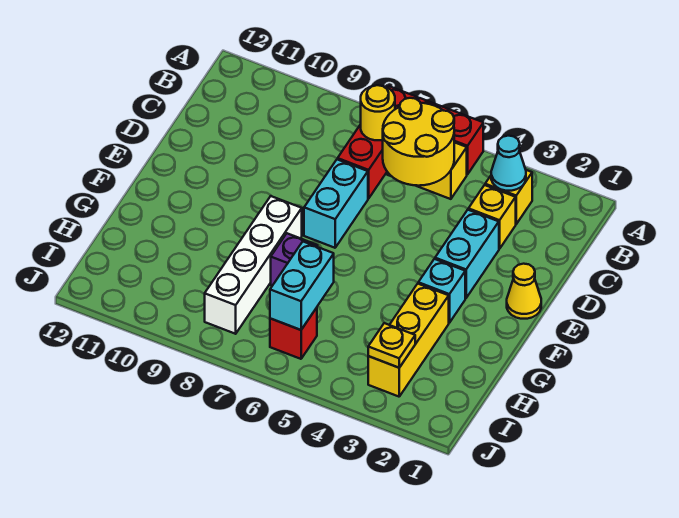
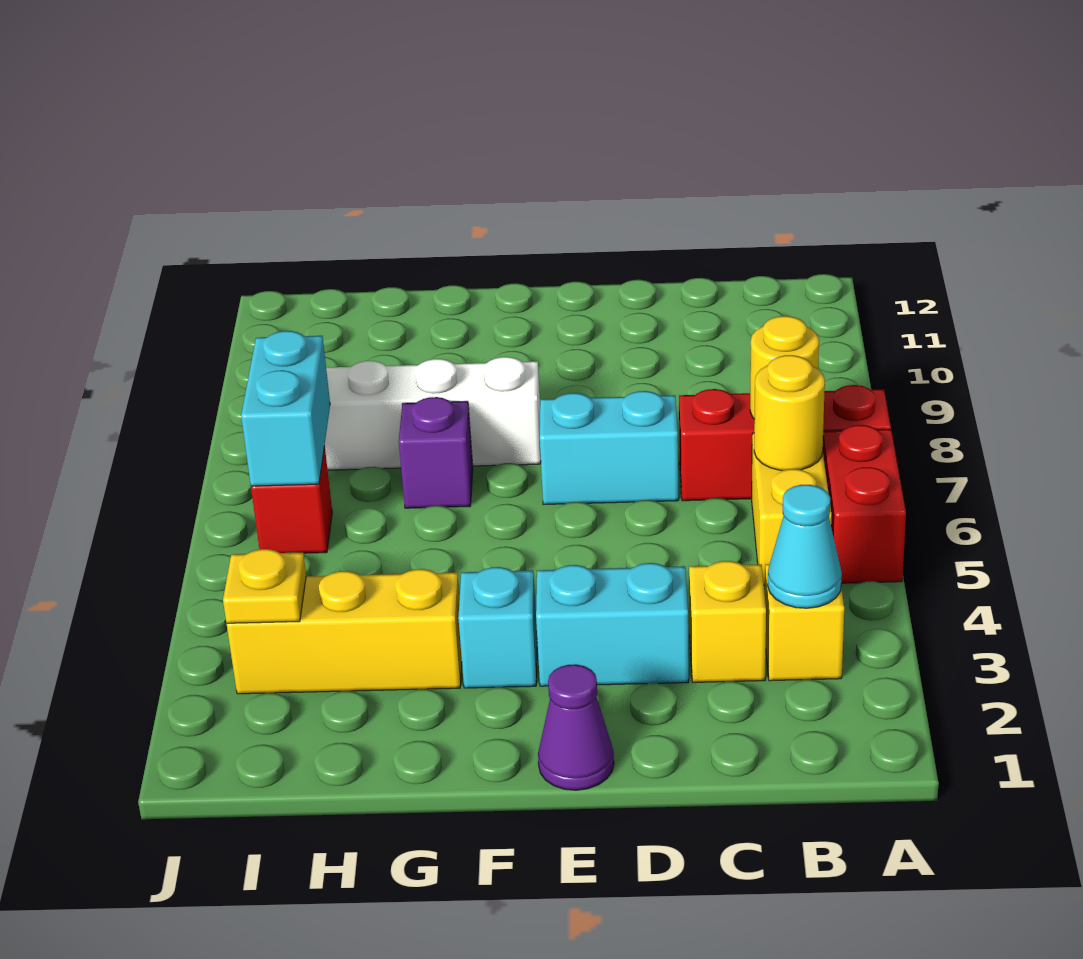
yellow round brick B5:C6 level 2 -> yellow round brick B6 level 2
yellow cone E1 level 1 -> purple cone E1 level 1
cyan brick H6:I6 level 2 -> cyan brick I6:I7 level 2

